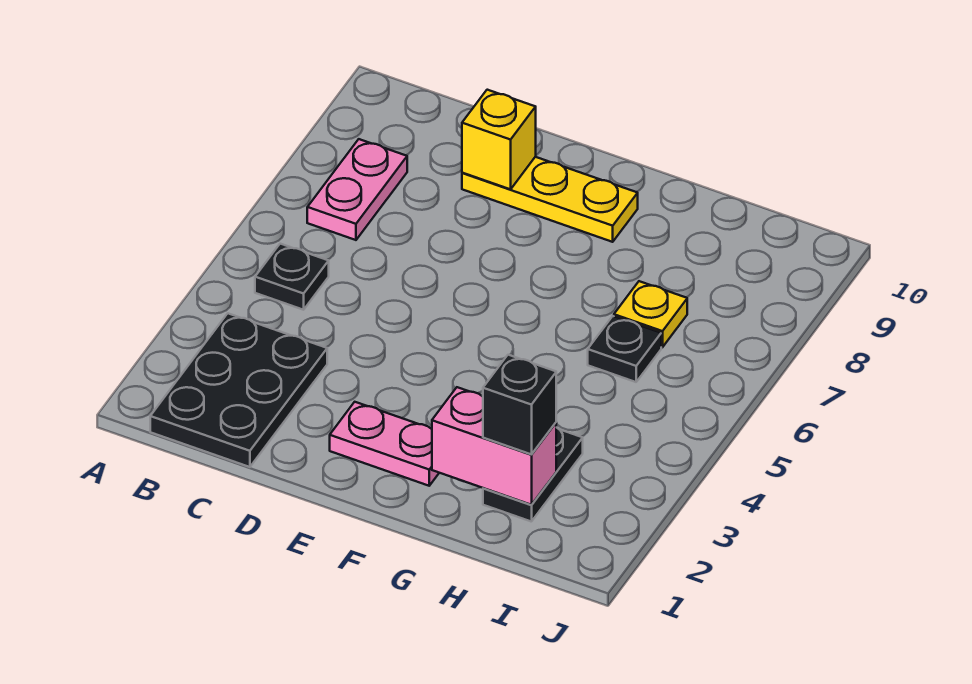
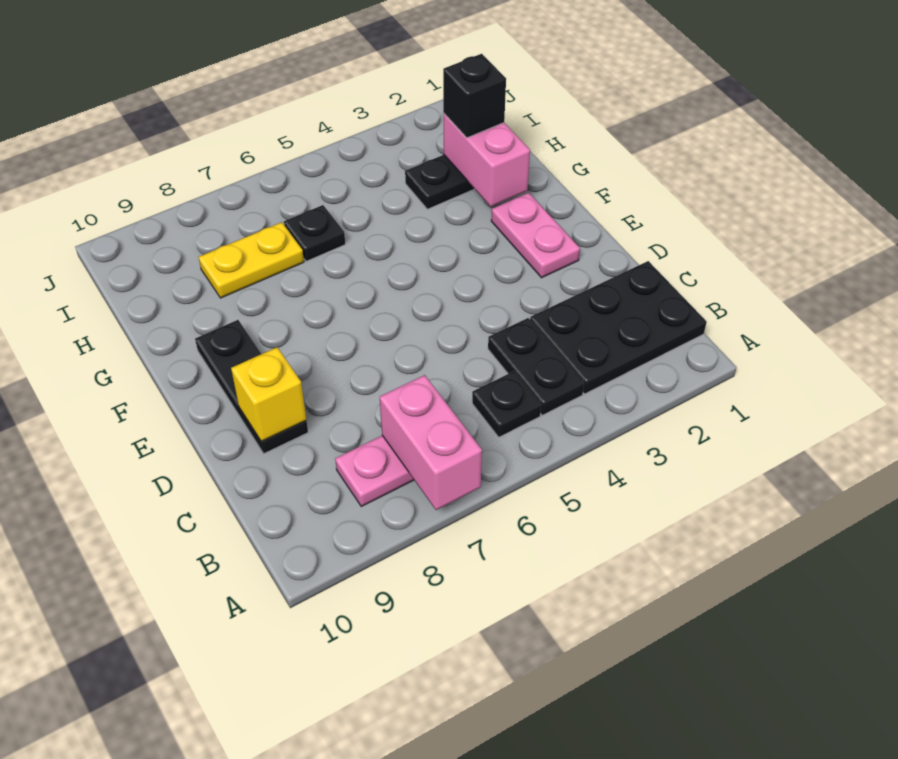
none -> pink brick A7:B7 level 2
none -> black plate B4:C4 level 1
yellow plate D9:F9 level 1 -> black plate D9:F9 level 1
yellow plate H7 level 1 -> yellow plate H7:H8 level 1

